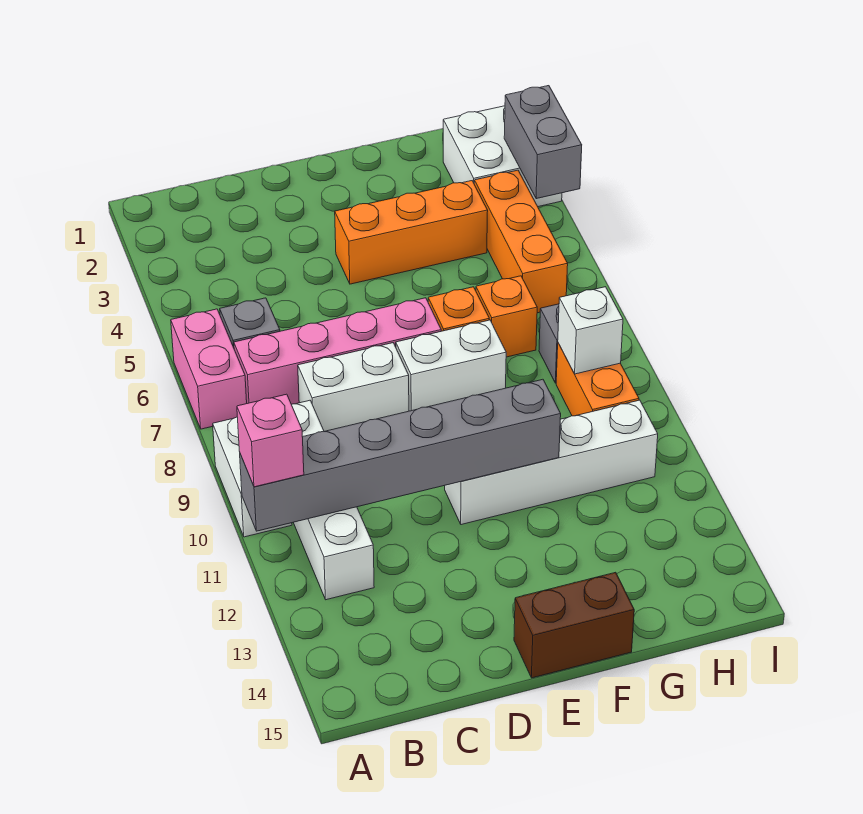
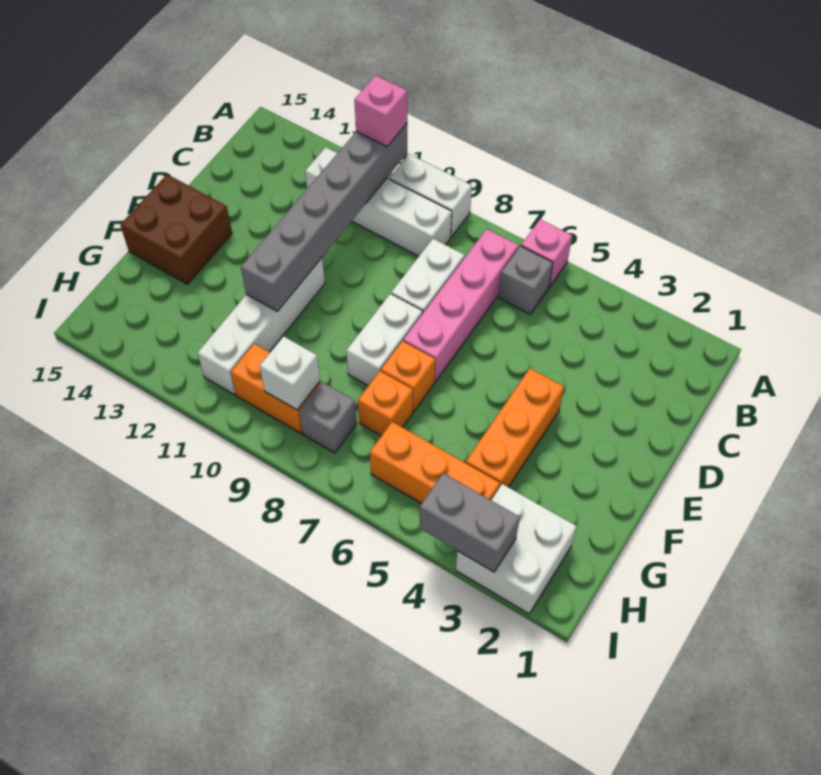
pink brick A6:A7 level 1 -> pink brick A6 level 1
brown brick E15:F15 level 1 -> brown brick E14:F15 level 1

